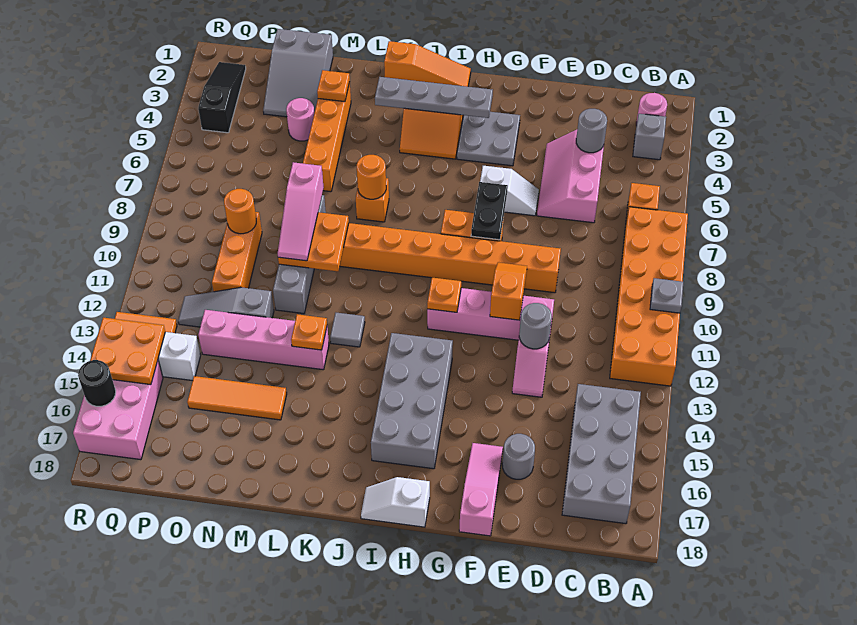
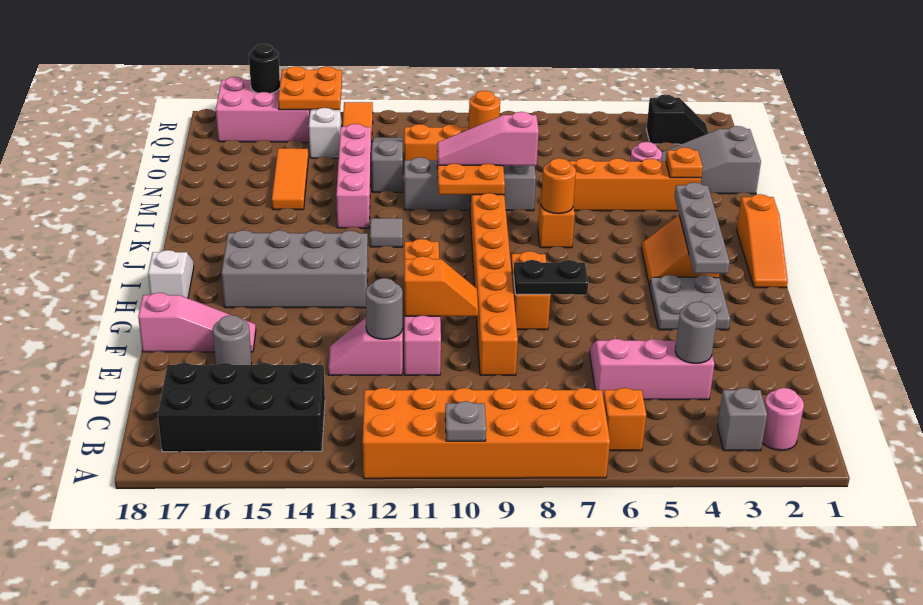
grey brick B14:C17 level 1 -> black brick B14:C17 level 1
white slope F6:G6 level 1 top G -> none
orange plate L13 level 2 -> none
black slope Q2:Q4 level 1 top 4 -> black slope Q2:Q3 level 1 top 3

